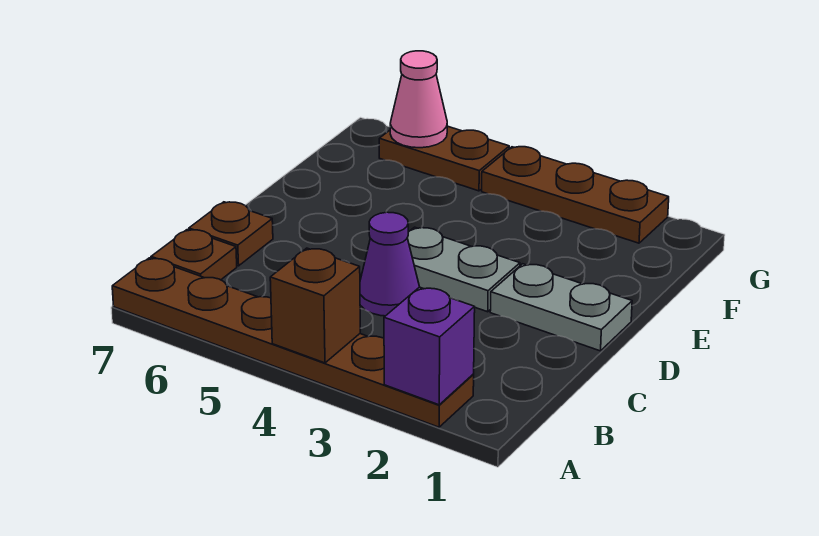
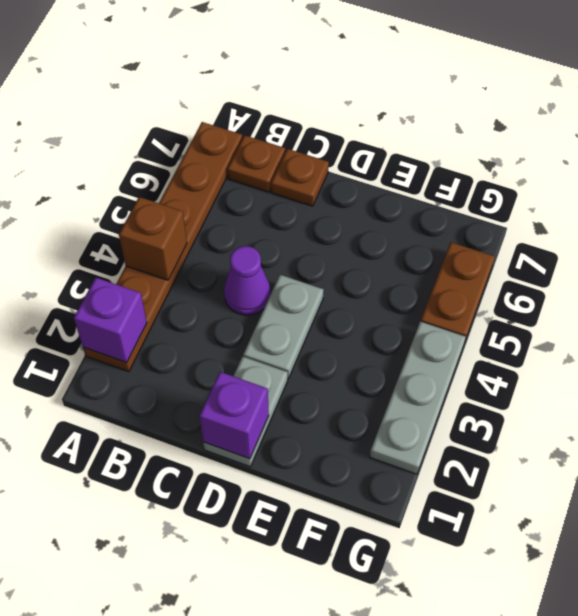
none -> purple brick D1 level 2
brown plate G2:G4 level 1 -> grey plate G2:G4 level 1
pink cone G6 level 2 -> none

